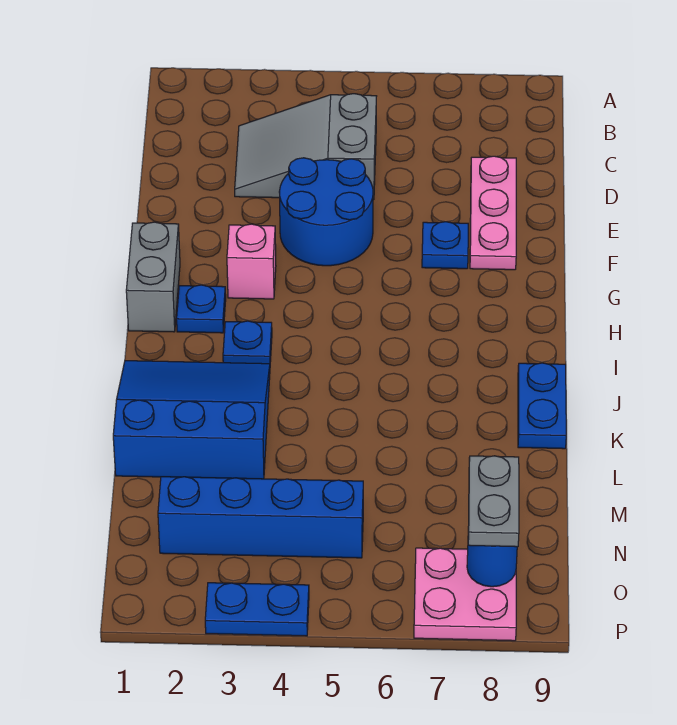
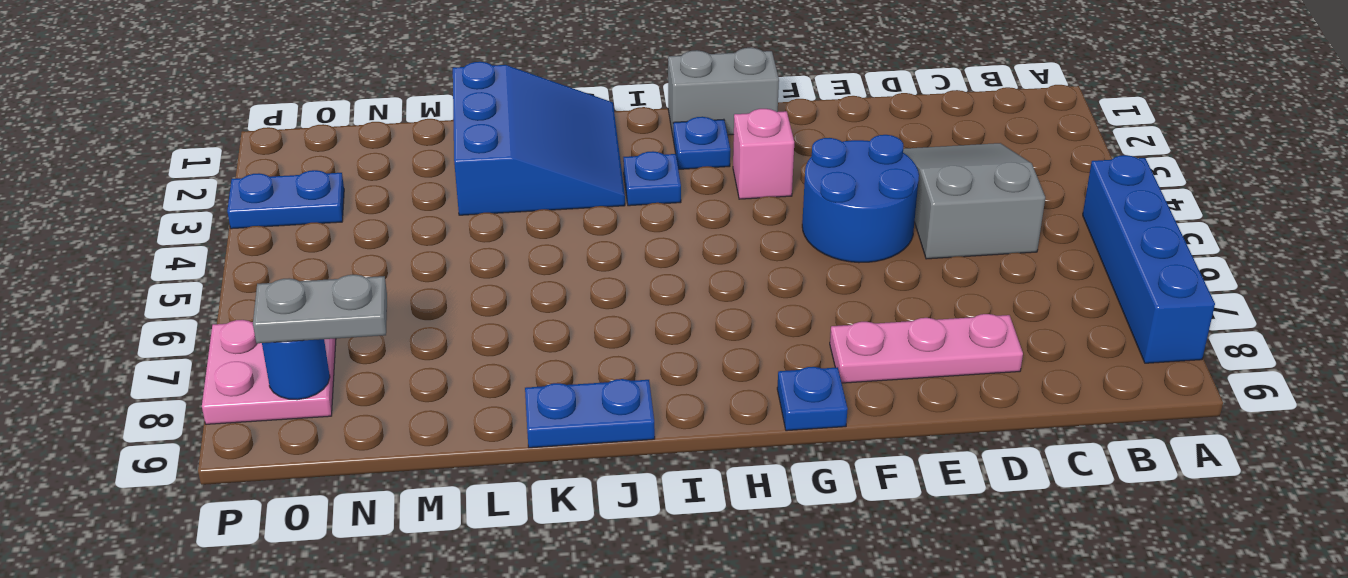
blue plate F7 level 1 -> blue plate G9 level 1
blue brick N2:N5 level 1 -> blue brick A5:A8 level 1
blue plate P3:P4 level 1 -> blue plate O3:P3 level 1

